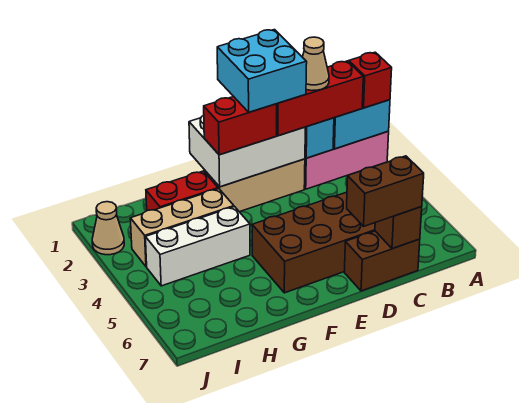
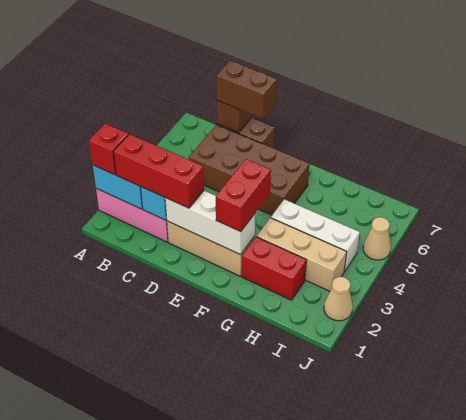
tan cone C2 level 4 -> tan cone J5 level 1
white brick D1:F2 level 2 -> white brick D2:F2 level 2
cyan brick D1:E2 level 4 -> none
red brick E2:F2 level 3 -> red brick F2:F3 level 3

